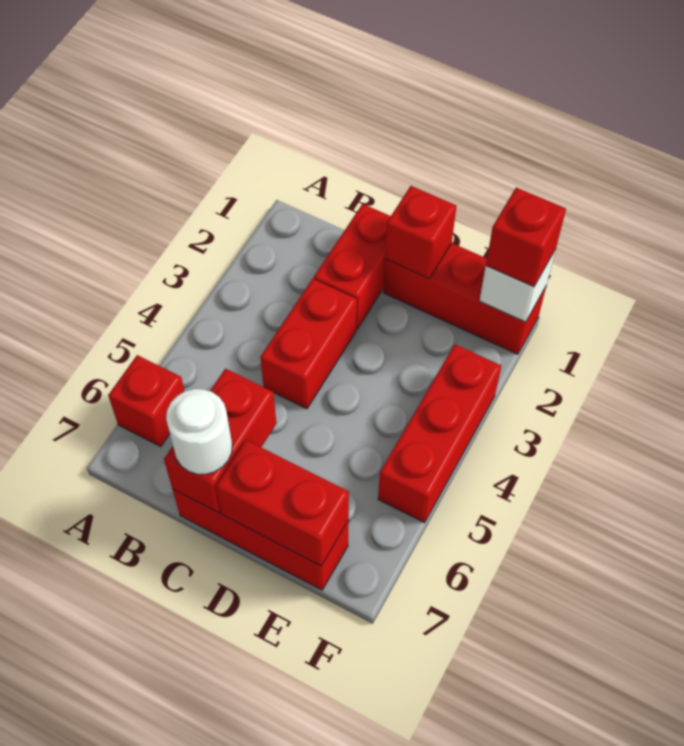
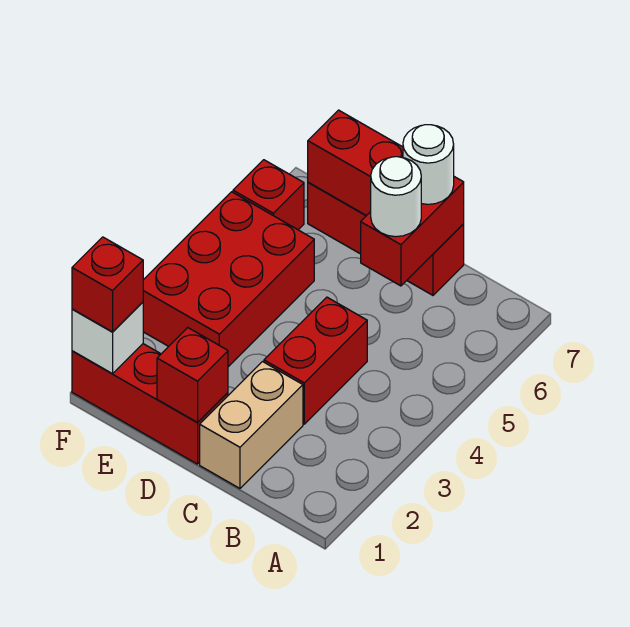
red brick A6 level 1 -> red brick F6 level 1
red brick C1:C2 level 1 -> tan brick C1:C2 level 1
none -> white round brick C6 level 3
red brick F3:F5 level 1 -> red brick E3:F5 level 1

